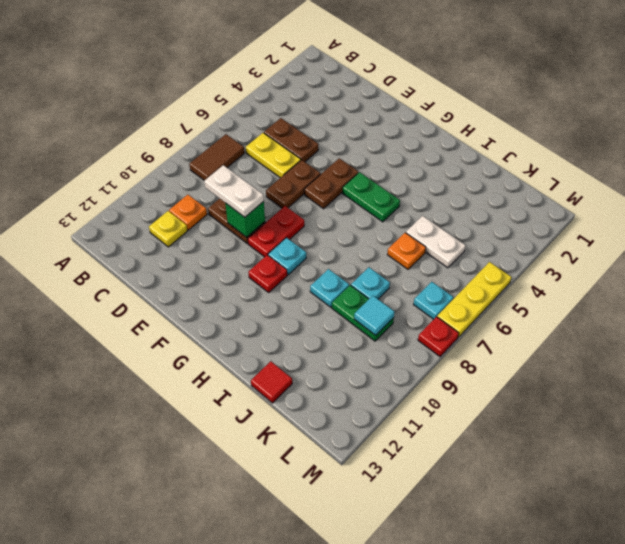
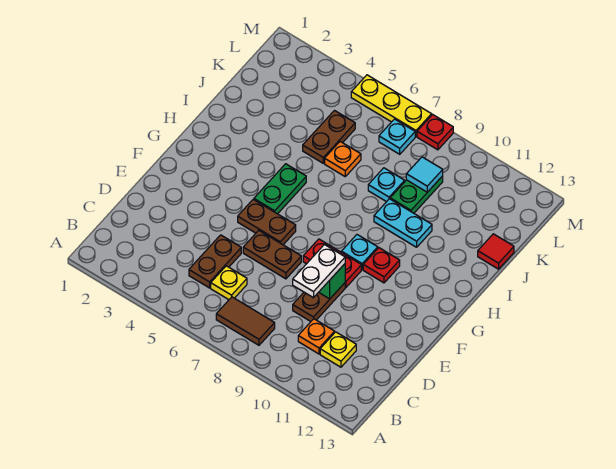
yellow plate C6:D6 level 1 -> yellow plate C6 level 1
cyan plate I9 level 1 -> cyan plate I9:I10 level 1
white plate J5:K5 level 1 -> brown plate J5:K5 level 1

